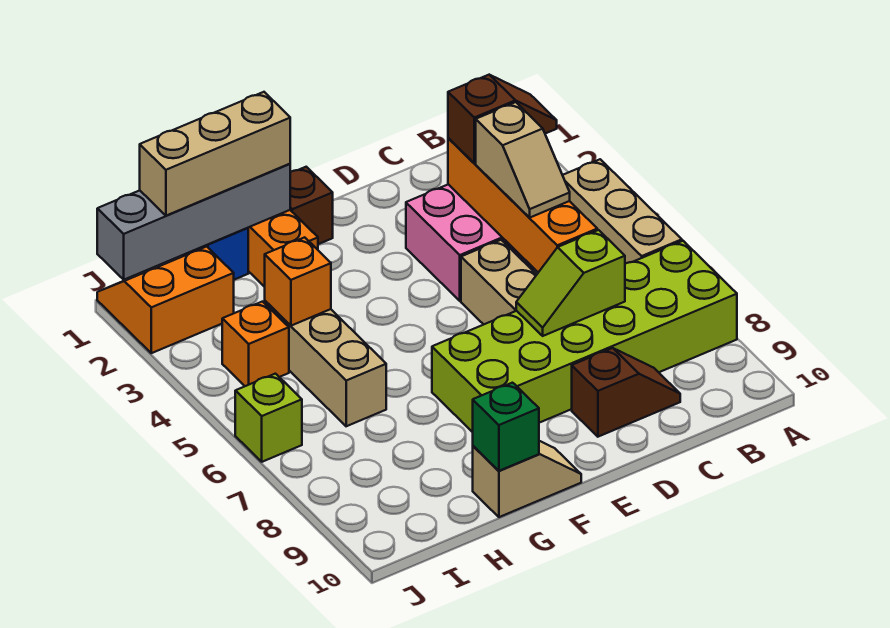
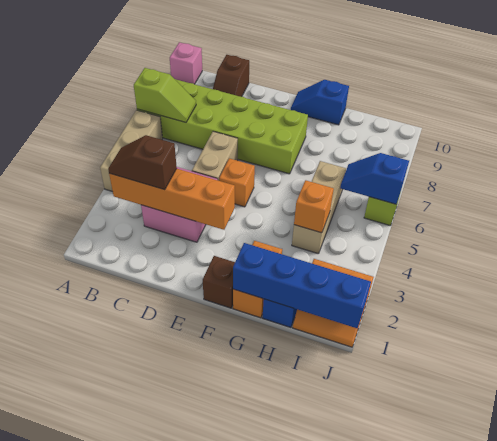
none -> pink brick A10 level 1
orange brick C3:C6 level 2 -> orange brick B3:E3 level 2
tan slope C4:C5 level 3 top 4 -> none
lime slope C7:D7 level 2 top C -> lime slope A7:B7 level 2 top A
brown slope C9:D9 level 1 top D -> brown slope C9:C10 level 1 top 10
tan slope F10:G10 level 1 top G -> blue slope F10:G10 level 1 top G
grey brick G1:J1 level 2 -> blue brick G1:J1 level 2
tan brick G1:I1 level 3 -> none
green brick G10 level 2 -> none
orange brick I4 level 1 -> orange brick E5 level 1
none -> blue slope I6:J6 level 2 top J

